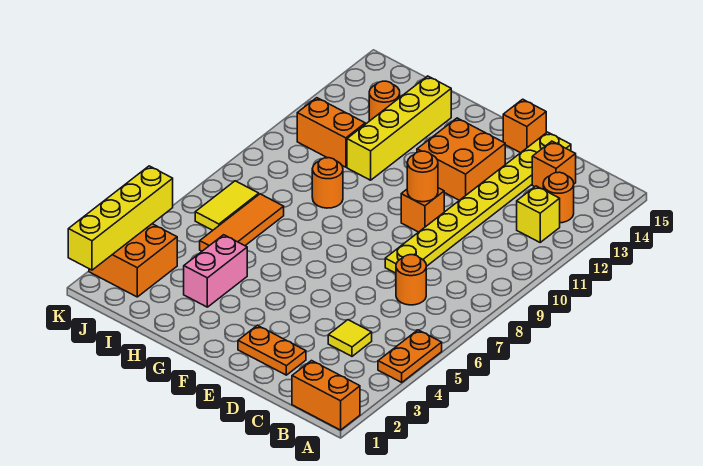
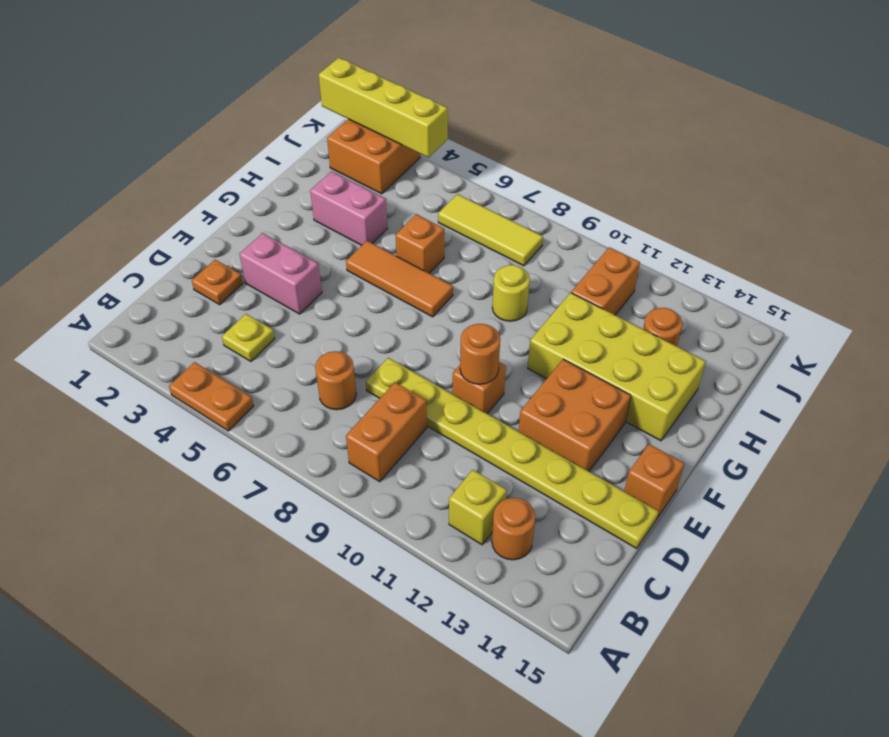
orange brick A1:B1 level 1 -> orange brick B9:C9 level 1
yellow tile C4 level 1 -> yellow plate C4 level 1
orange brick C14 level 1 -> orange brick H6 level 1
orange plate D2:E2 level 1 -> orange plate D2 level 1
none -> pink brick E3:E4 level 1
orange round brick H9 level 1 -> yellow round brick H9 level 1
yellow brick H11:H14 level 1 -> yellow brick G11:H14 level 1
orange tile I5:I7 level 1 -> orange tile G5:G7 level 1
yellow tile J6:J7 level 1 -> yellow tile J6:J8 level 1

